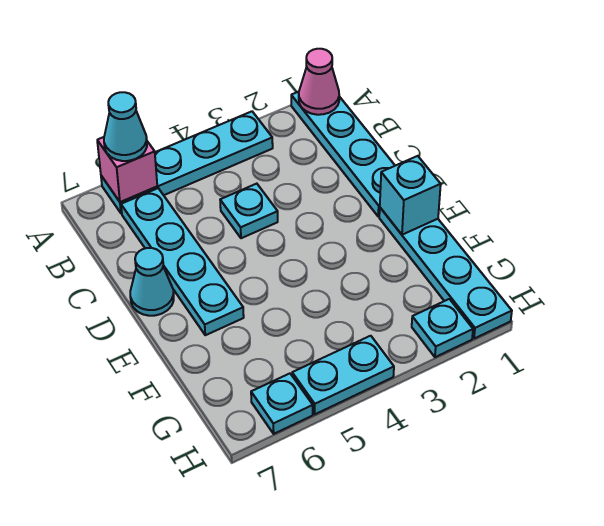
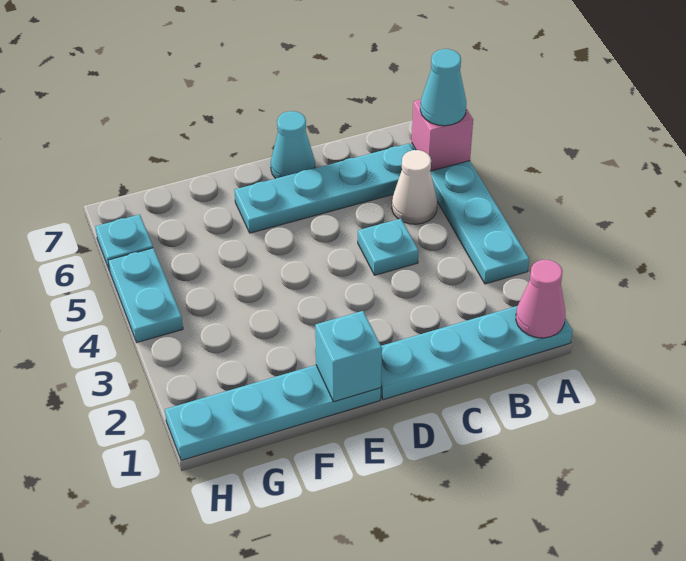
none -> white cone B5 level 1
cyan plate H2 level 1 -> none

